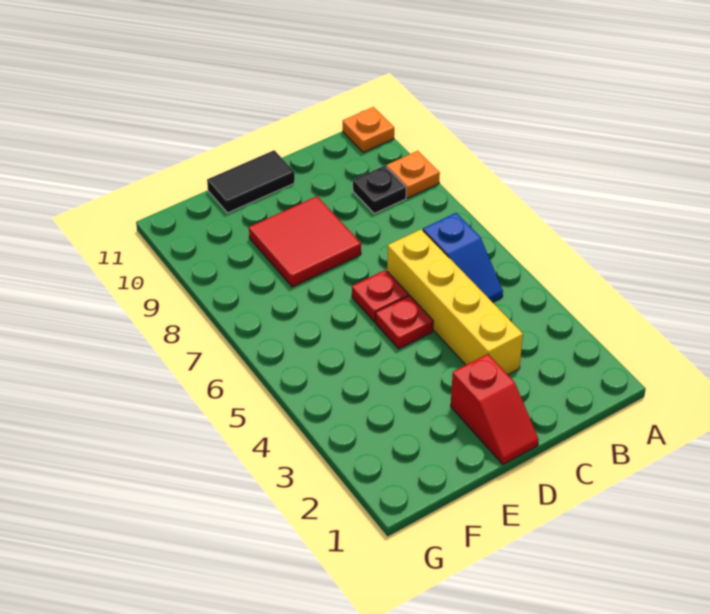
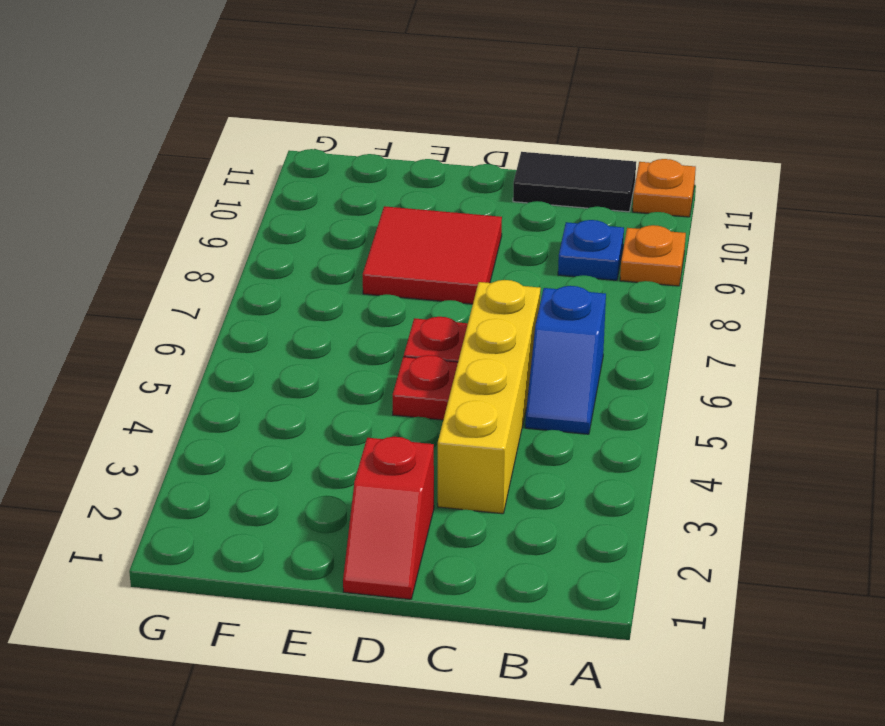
black plate B9 level 1 -> blue plate B9 level 1
black tile D11:E11 level 1 -> black tile B11:C11 level 1

